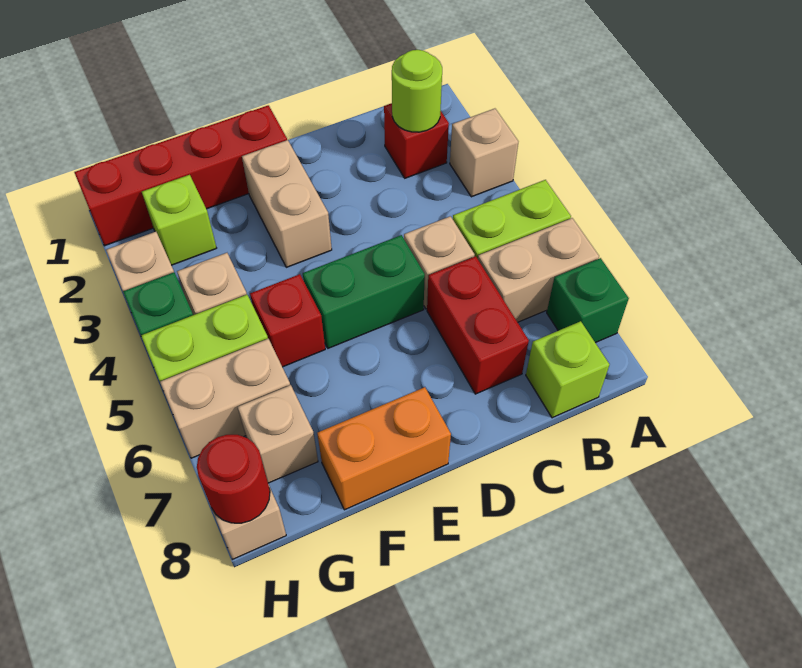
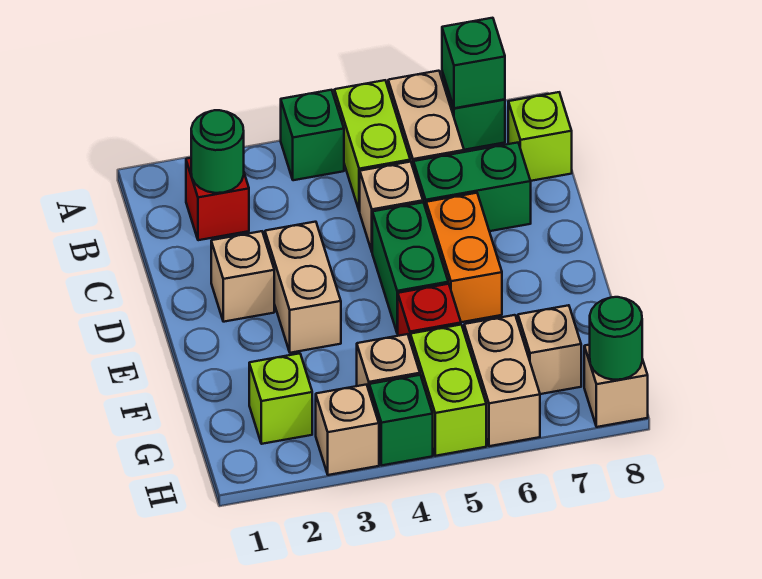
tan brick A3 level 1 -> tan brick D2 level 1
none -> green brick A4 level 1
none -> green brick A7 level 2
lime round brick B2 level 2 -> green round brick B2 level 2
red brick C6:C7 level 1 -> green brick C6:C7 level 1
red brick E1:H1 level 1 -> none
tan brick E2:E3 level 1 -> tan brick D3:E3 level 1
orange brick E8:F8 level 1 -> orange brick D6:E6 level 1
red round brick H8 level 2 -> green round brick H8 level 2

